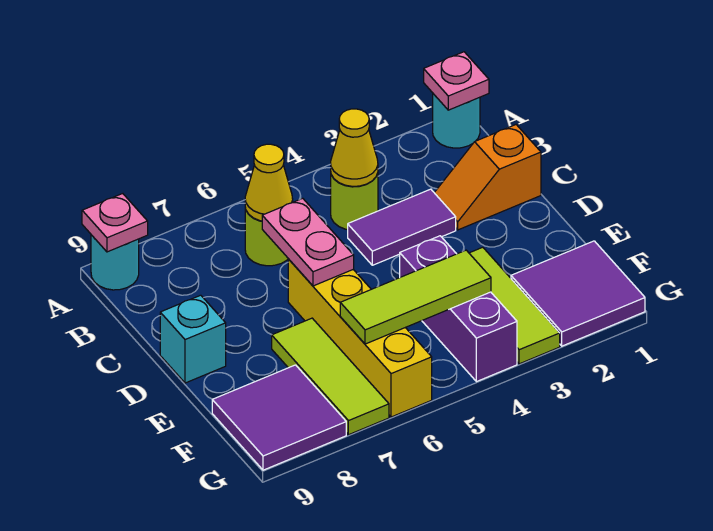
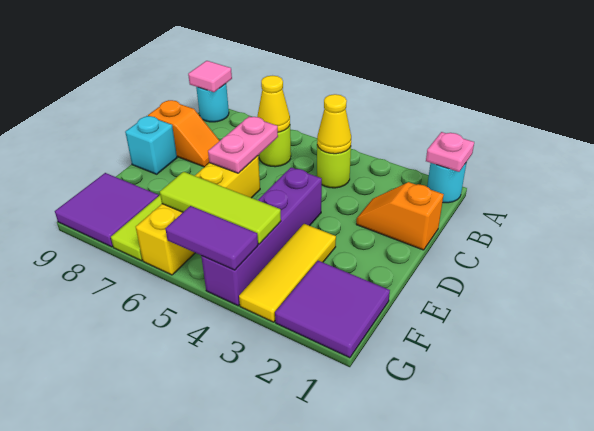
pink plate A9 level 2 -> pink tile A9 level 2
purple tile C3:C4 level 1 -> purple tile G4:G5 level 2
none -> orange slope C8:C9 level 1 top 9
lime tile E3:G3 level 1 -> yellow tile E3:G3 level 1
purple brick E4:G4 level 1 -> purple brick D4:G4 level 1

